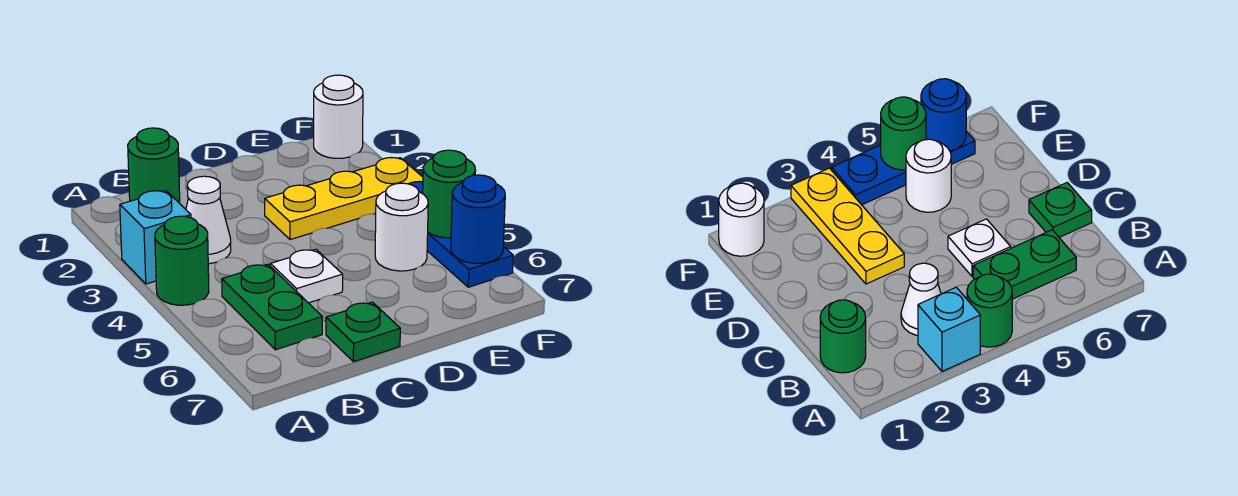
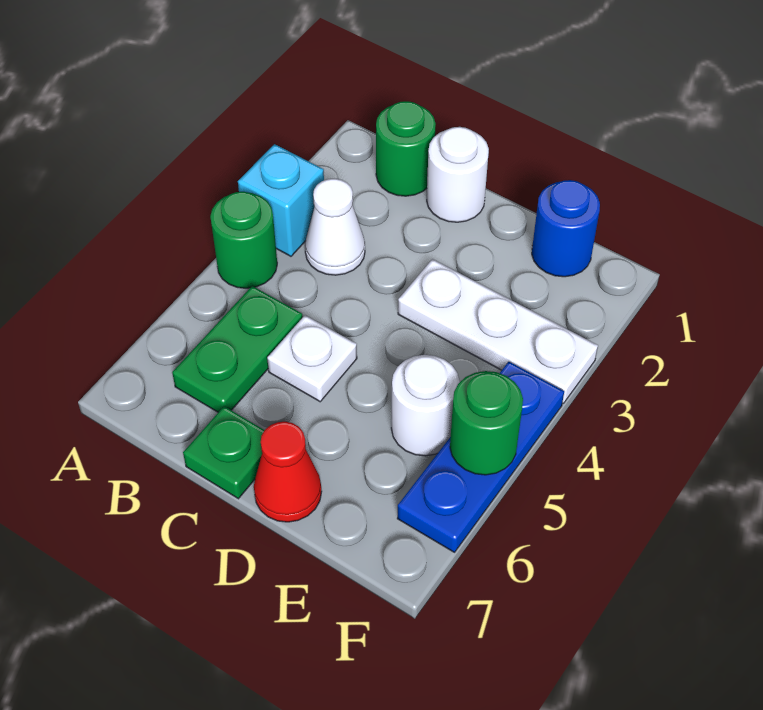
yellow plate D3:F3 level 1 -> white plate D3:F3 level 1
none -> red cone D7 level 1
white round brick F1 level 1 -> white round brick C1 level 1
blue round brick F6 level 2 -> blue round brick E1 level 1

